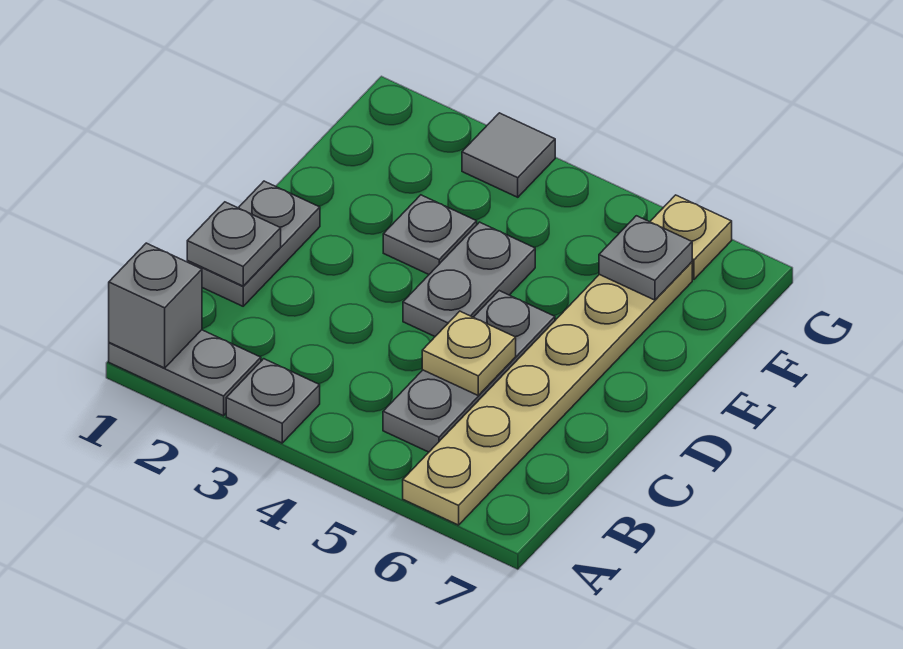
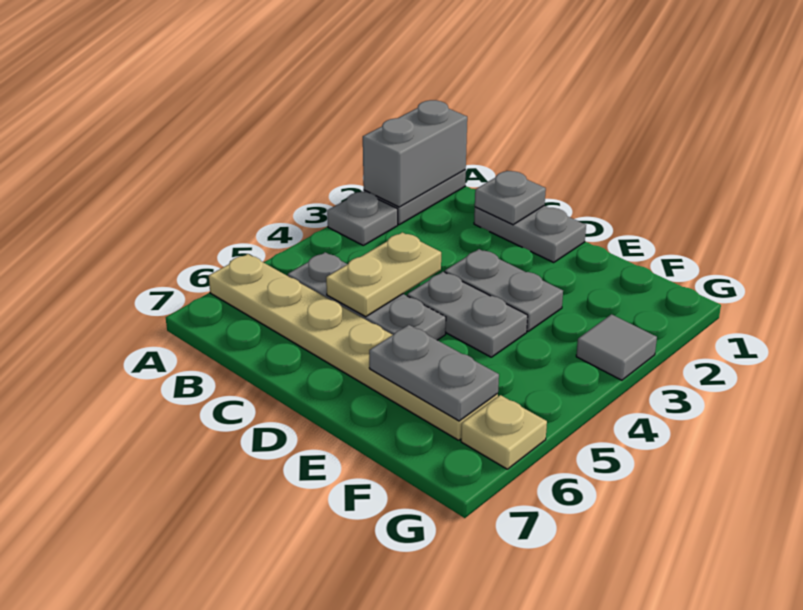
grey brick A1 level 2 -> grey brick A1:A2 level 2
tan plate C5 level 2 -> tan plate C4:C5 level 2
grey plate E3 level 1 -> grey plate D3:E3 level 1
grey plate F6 level 2 -> grey plate E6:F6 level 2

